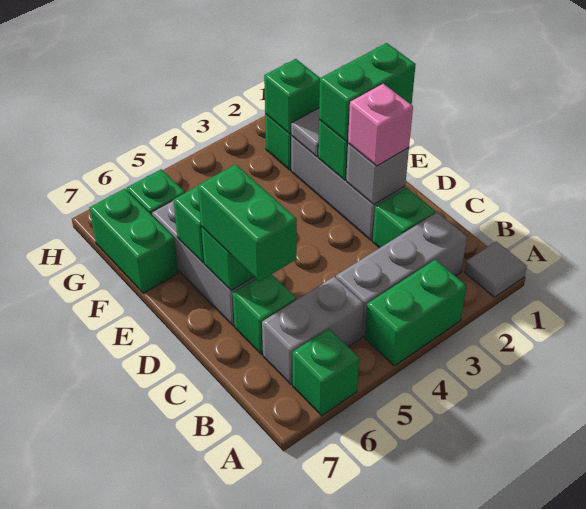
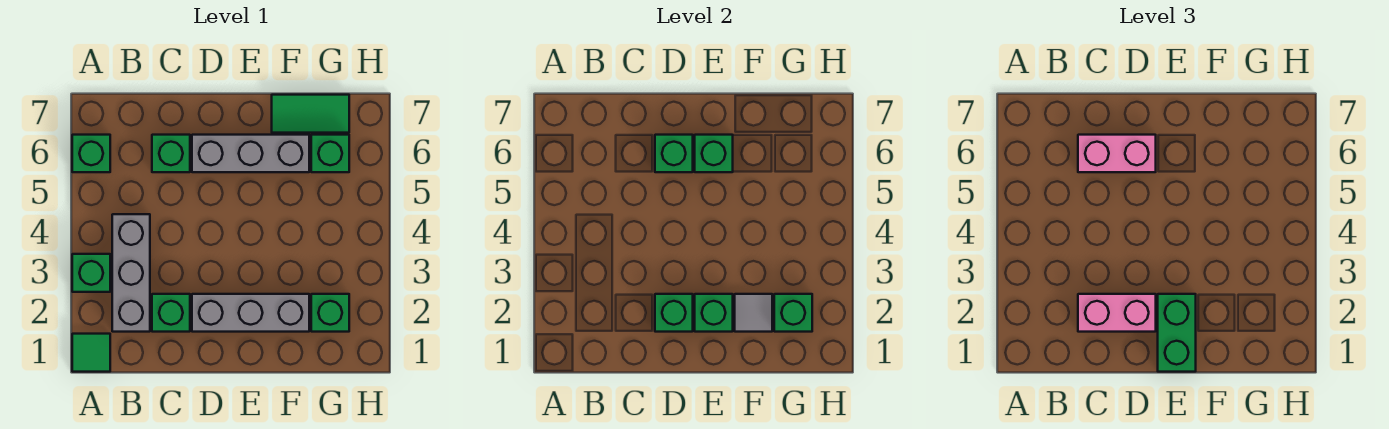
grey tile A1 level 1 -> green tile A1 level 1
green brick A3:A4 level 1 -> green brick A3 level 1
grey brick B5:B6 level 1 -> none
green brick C6:D6 level 3 -> pink brick C6:D6 level 3
grey brick D2 level 2 -> green brick D2 level 2
pink brick D2 level 3 -> pink brick C2:D2 level 3
green brick F7:G7 level 1 -> green tile F7:G7 level 1

